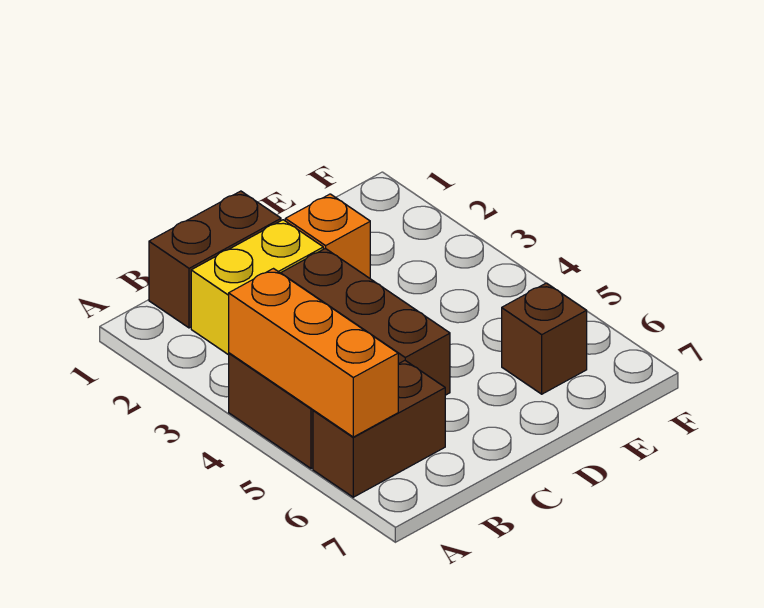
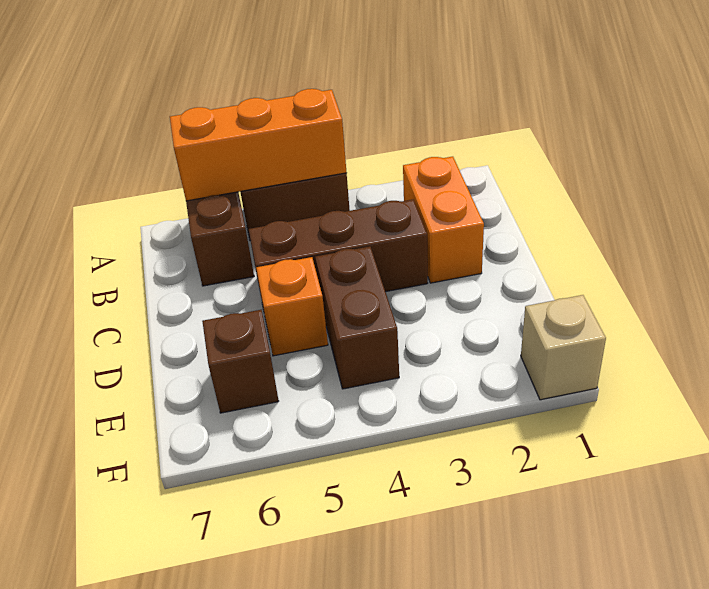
brown brick B1:C1 level 1 -> brown brick D4:E4 level 1
yellow brick B2:C2 level 1 -> orange brick B2:C2 level 1
orange brick D2 level 1 -> orange brick D5 level 1
none -> tan brick F1 level 1

